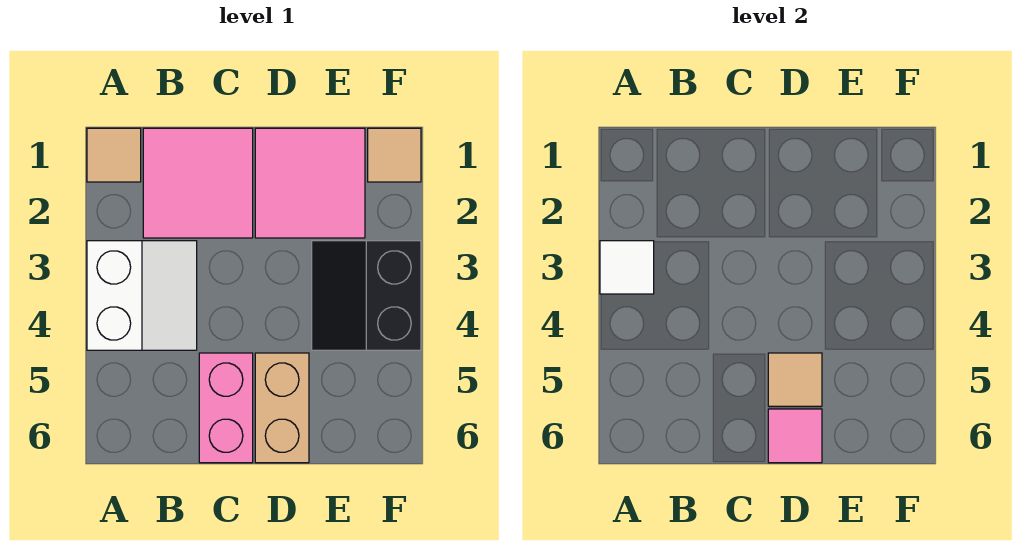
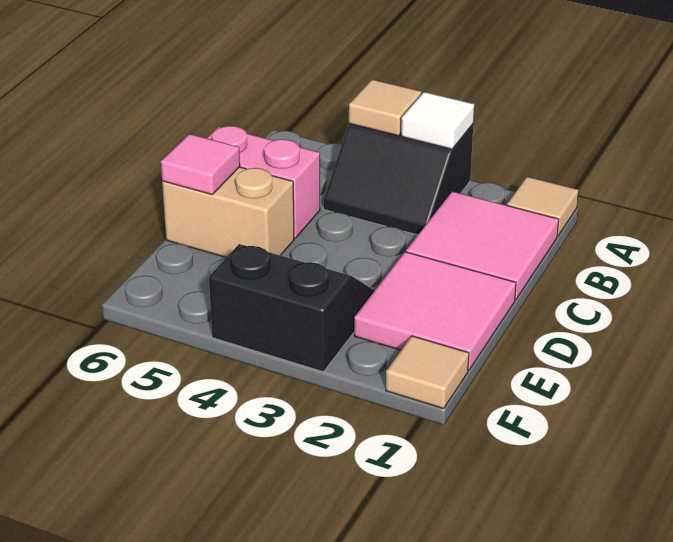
white slope A3:B4 level 1 top A -> black slope A3:B4 level 1 top A
tan tile D5 level 2 -> tan tile A4 level 2

